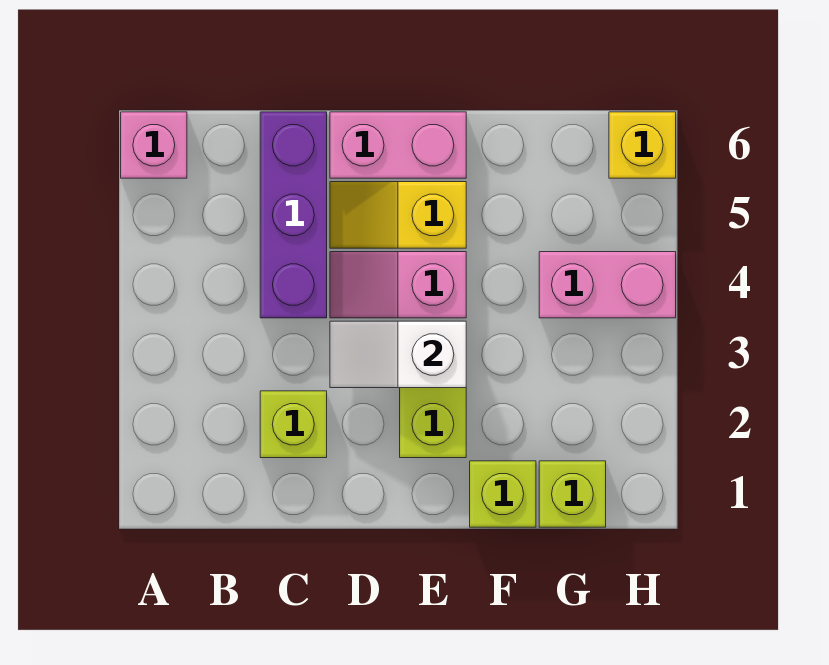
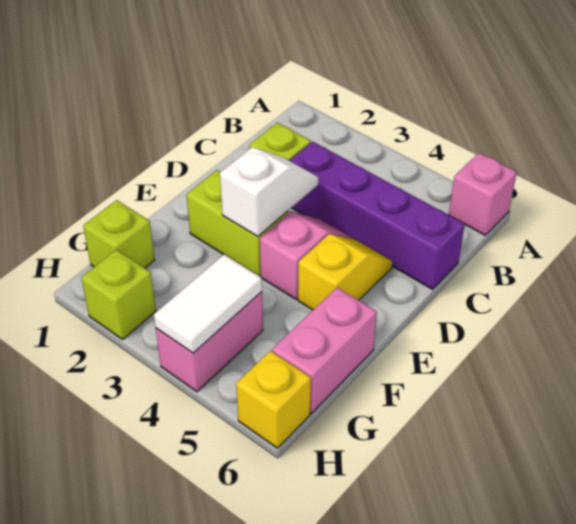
purple brick C4:C6 level 1 -> purple brick C3:C6 level 1
pink brick D6:E6 level 1 -> pink brick F6:G6 level 1
lime brick F1 level 1 -> lime brick H2 level 1
none -> white tile G4:H4 level 2

